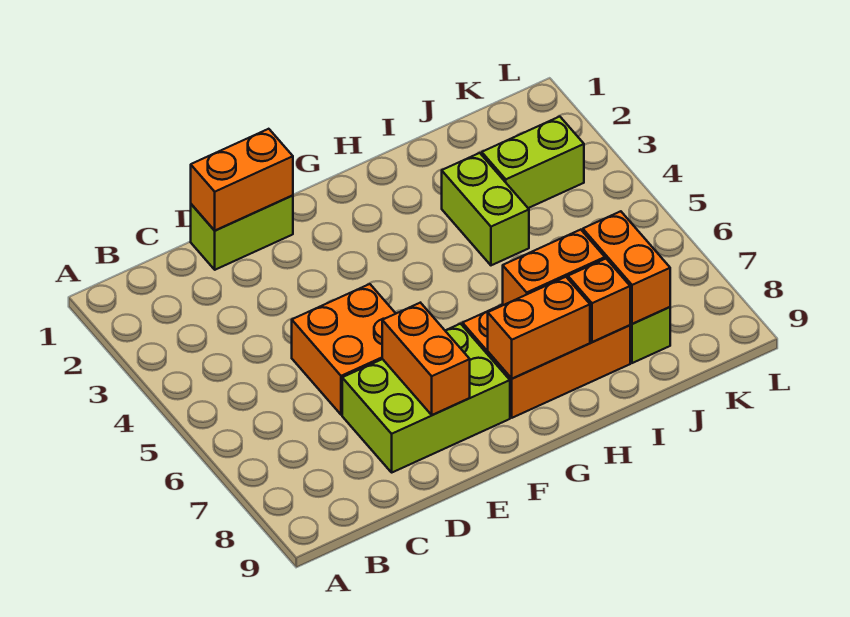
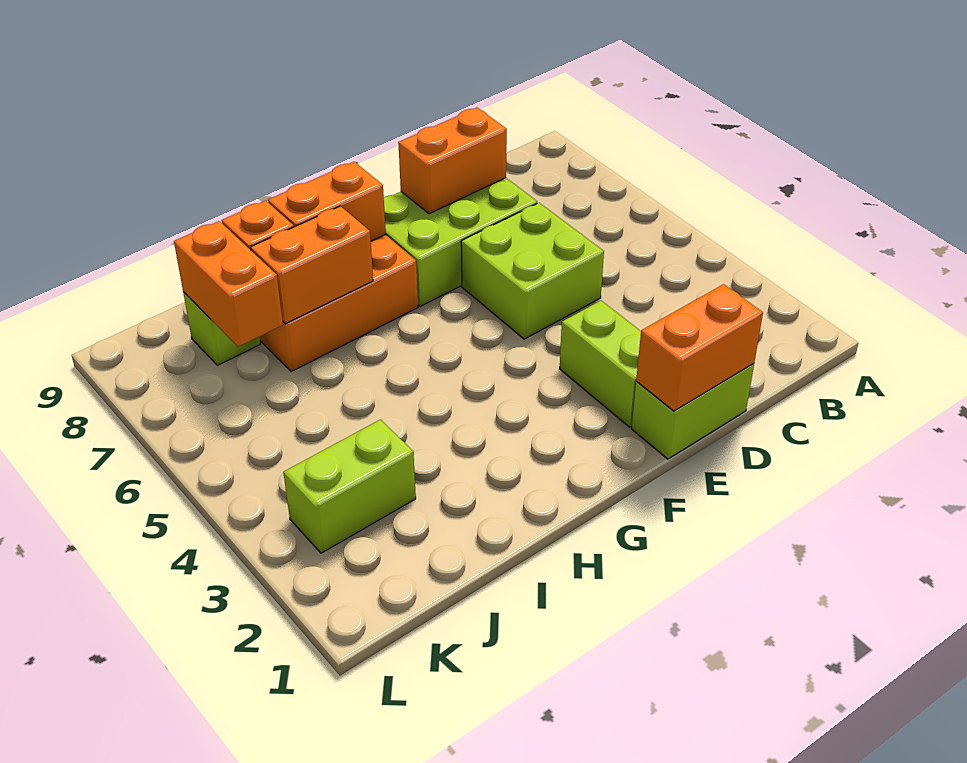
orange brick D5:E6 level 1 -> lime brick D5:E6 level 1
orange brick E7:E8 level 2 -> orange brick D8:E8 level 2
lime brick I3:I4 level 1 -> lime brick E2:E3 level 1

